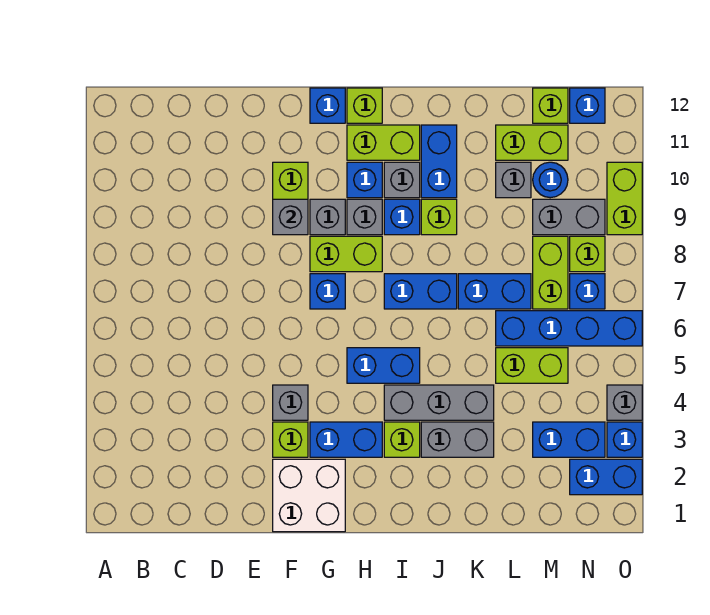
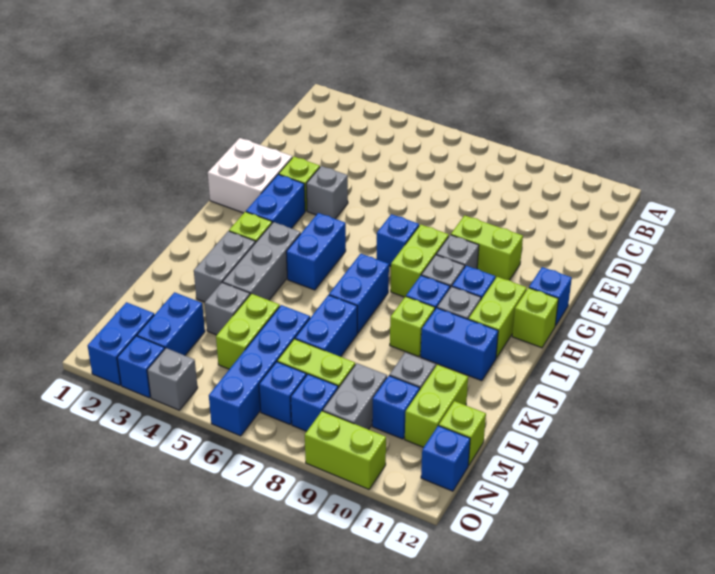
grey brick F9 level 2 -> grey brick L4 level 1
blue round brick M10 level 1 -> blue brick M10 level 1
lime brick N8 level 1 -> blue brick N8 level 1

